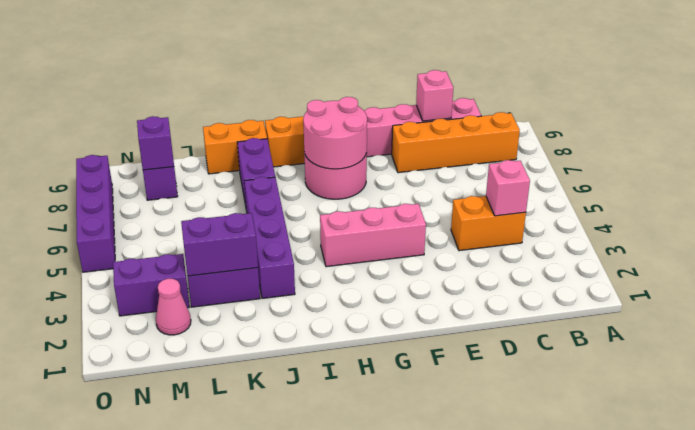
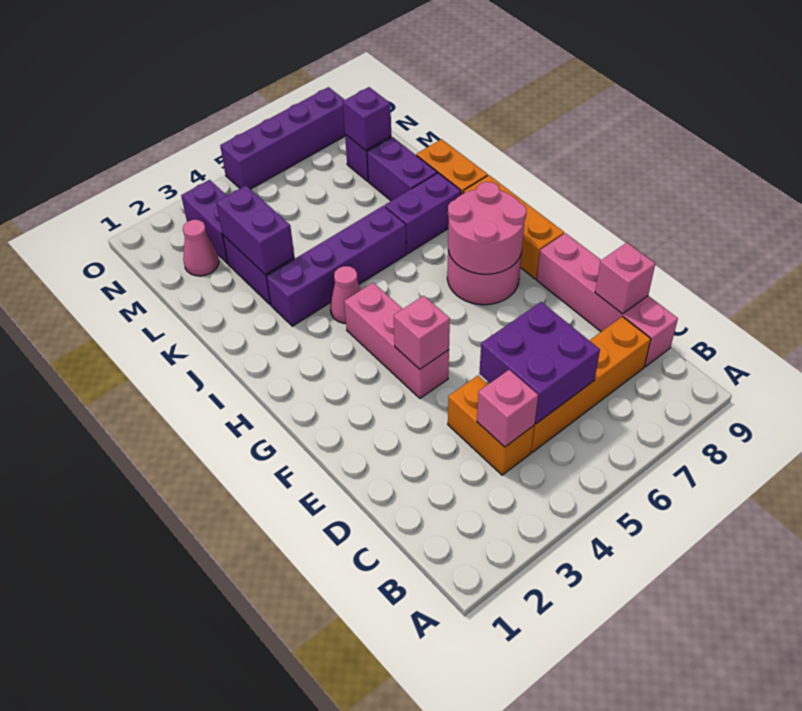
orange brick B8:E8 level 1 -> orange brick C5:C8 level 1
none -> purple brick C5:D6 level 2
none -> pink brick F4 level 2
none -> pink cone I4 level 1
none -> purple brick K8:L8 level 1

